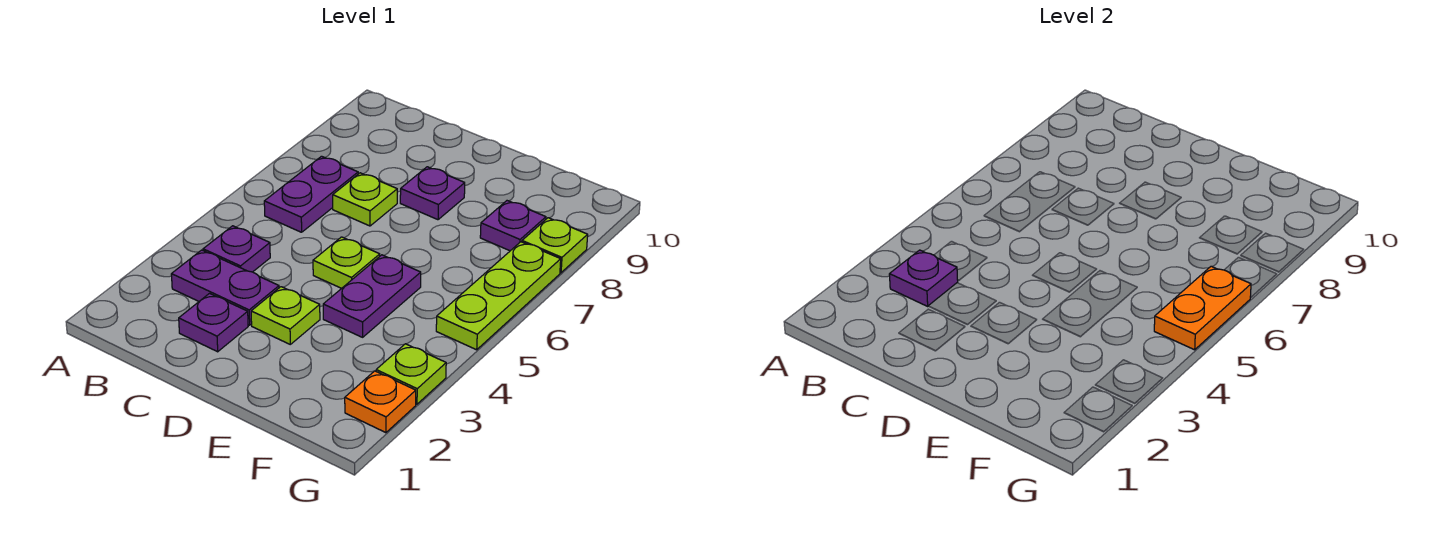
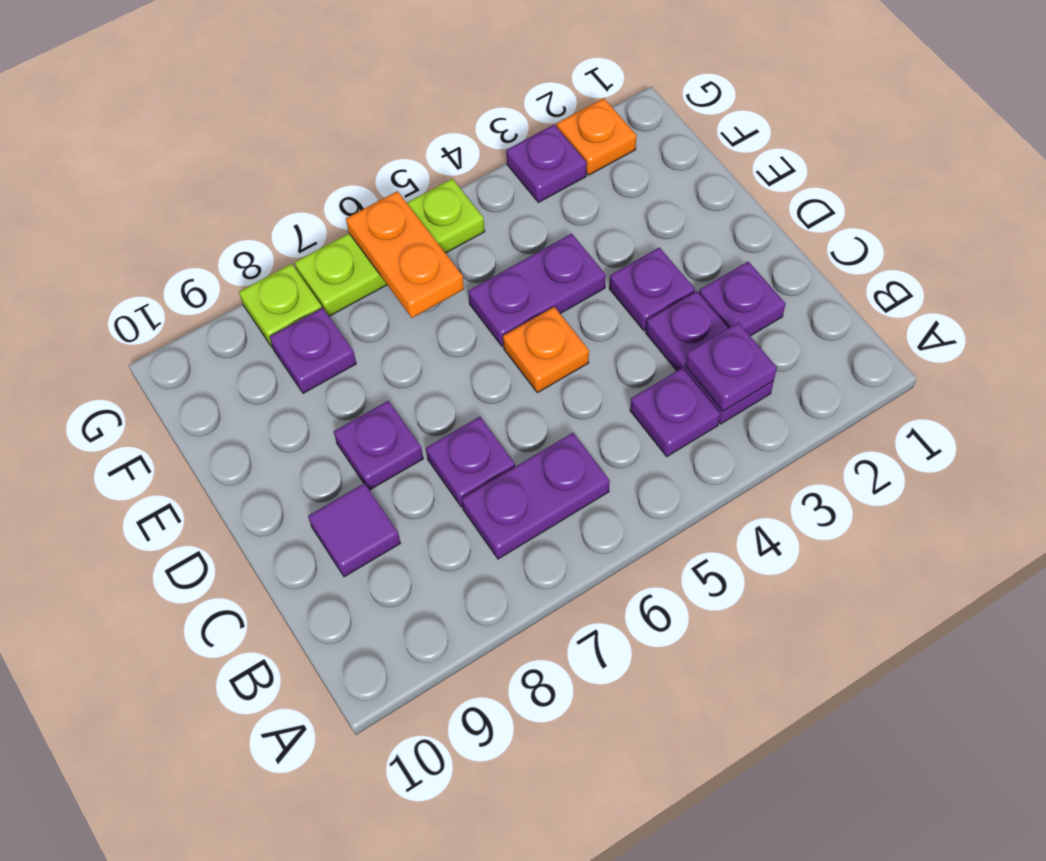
lime plate C7 level 1 -> purple plate C7 level 1
none -> purple tile C9 level 1
lime plate D3 level 1 -> purple plate D3 level 1
lime plate D5 level 1 -> orange plate D5 level 1
lime plate G3 level 1 -> purple plate G3 level 1
orange plate G5:G6 level 2 -> orange plate F6:G6 level 2

